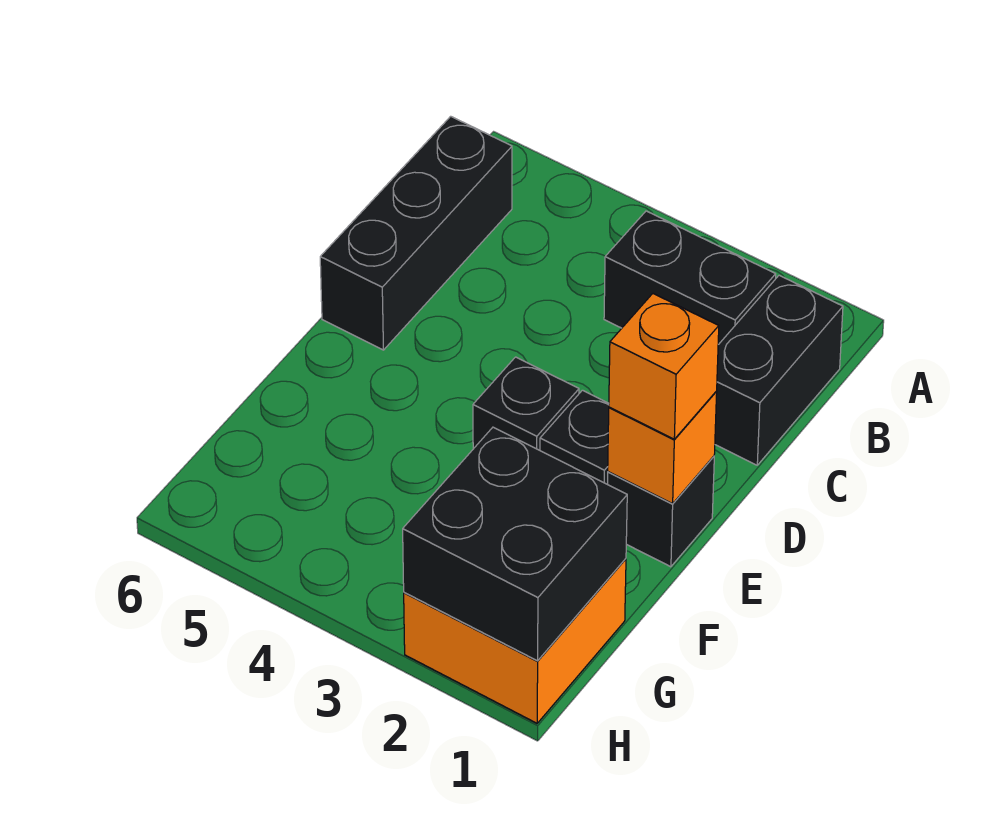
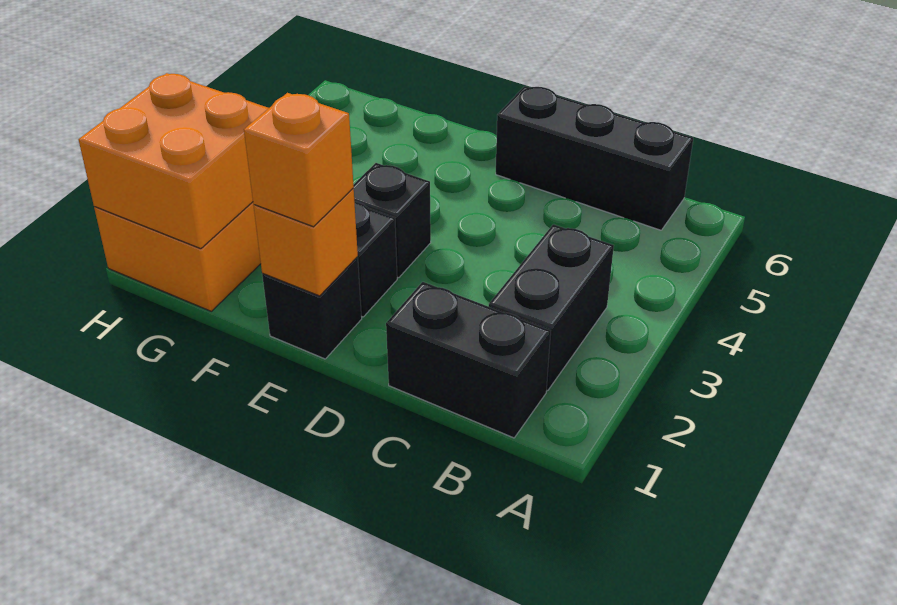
black brick G1:H2 level 2 -> orange brick G1:H2 level 2

